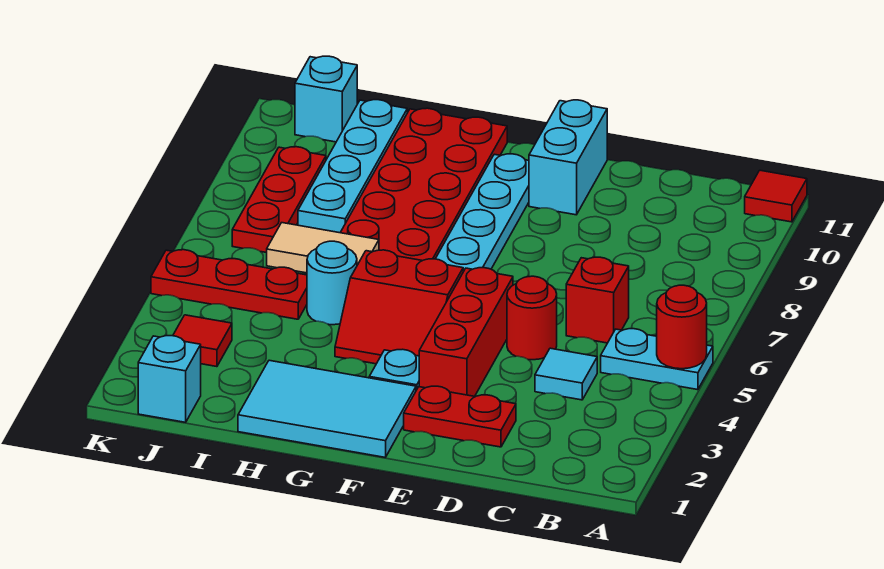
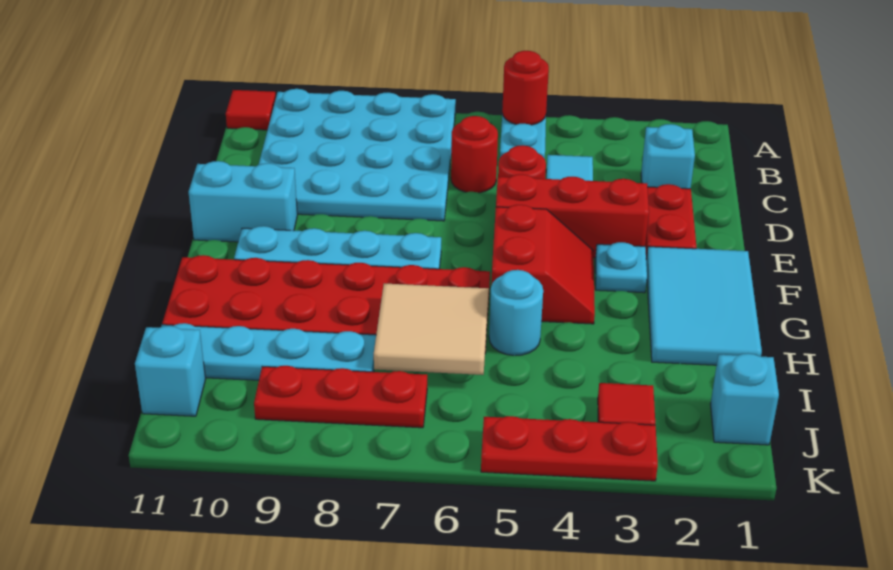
none -> cyan plate A7:D10 level 1
none -> cyan brick C2 level 1
red brick C6 level 1 -> red round brick C6 level 1
tan tile H6:I6 level 2 -> tan tile H6:I7 level 2
red plate I5:K5 level 1 -> red plate K3:K5 level 1

